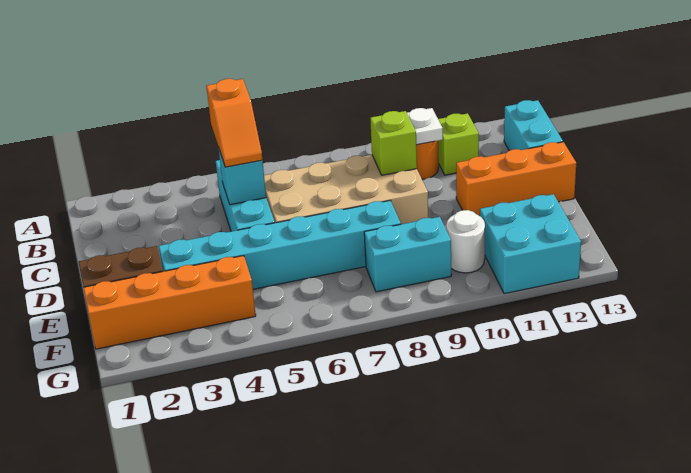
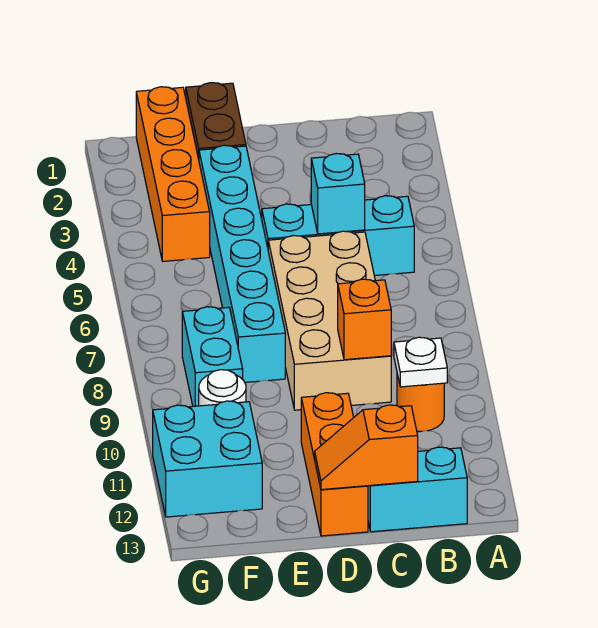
orange slope B5:C5 level 3 top B -> orange slope C13:D13 level 2 top C
lime brick B11 level 1 -> none
lime brick C9 level 2 -> orange brick C9 level 2

